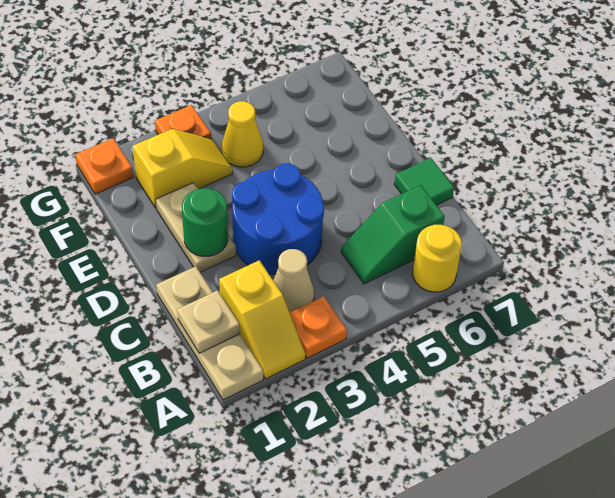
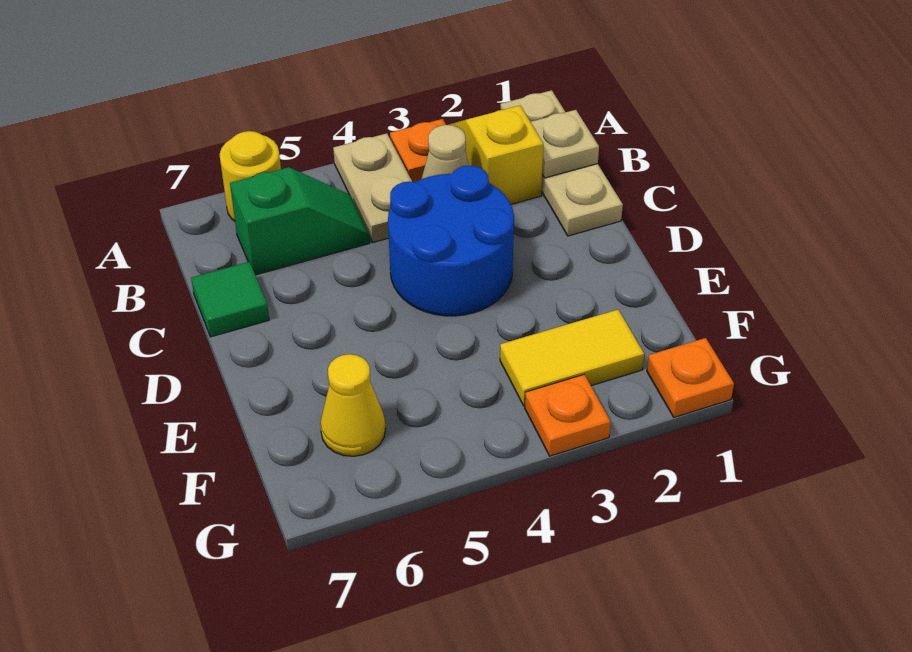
tan plate D2:E2 level 1 -> tan plate A4:B4 level 1
green round brick D2 level 2 -> none
yellow slope F2:F3 level 1 top 2 -> yellow tile F2:F3 level 1
yellow cone F4 level 1 -> yellow cone F6 level 1

